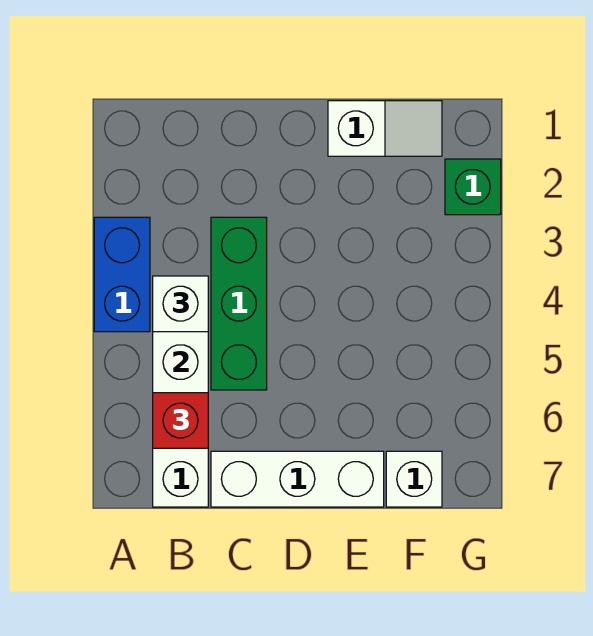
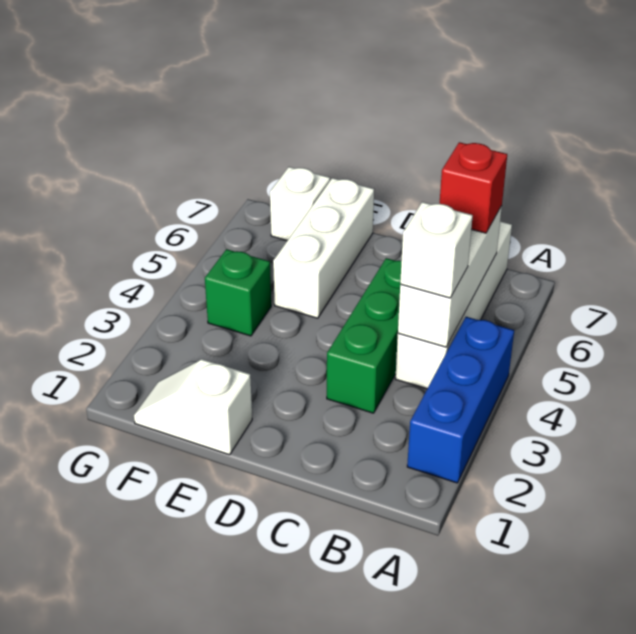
blue brick A3:A4 level 1 -> blue brick A2:A4 level 1
white brick C7:E7 level 1 -> white brick E5:E7 level 1
green brick G2 level 1 -> green brick F4 level 1

